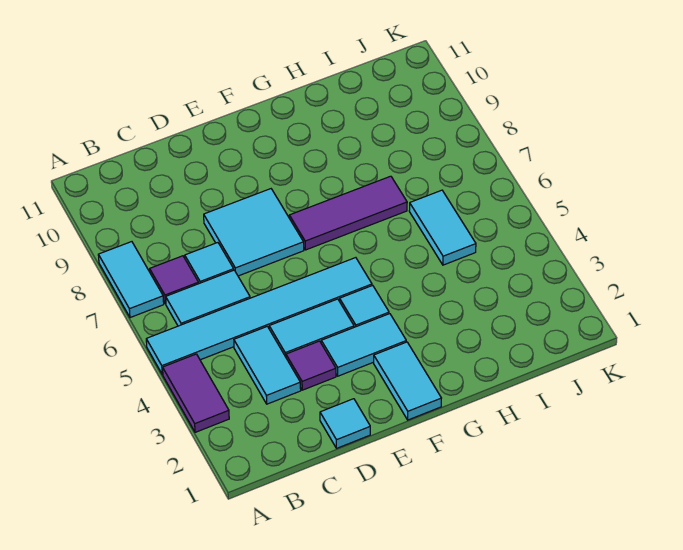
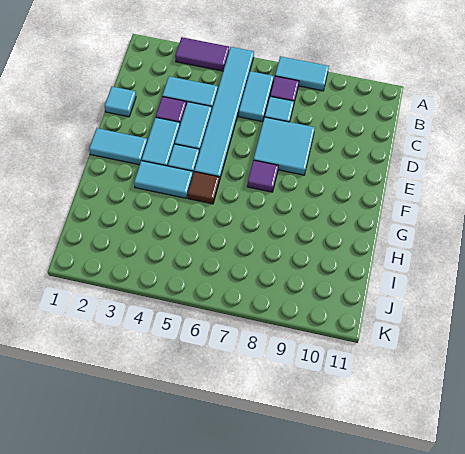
purple tile F7:H7 level 1 -> purple tile F7 level 1
none -> brown tile G5 level 1
cyan tile I5:I6 level 1 -> cyan tile G3:G4 level 1

